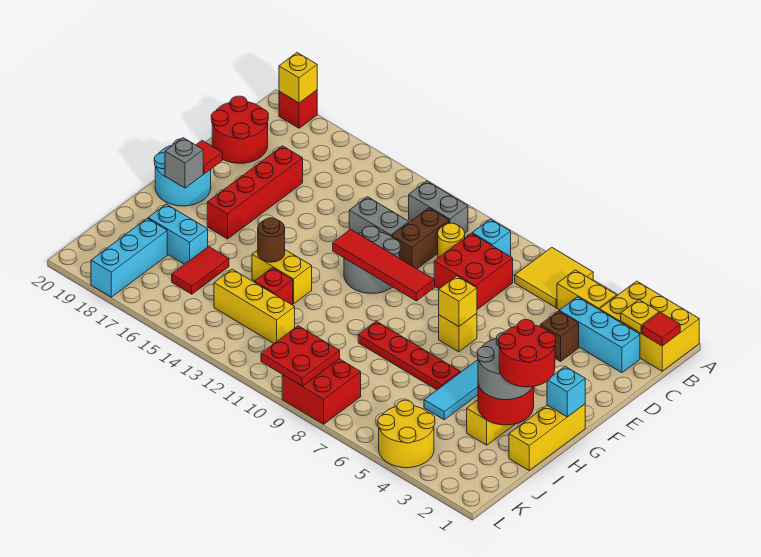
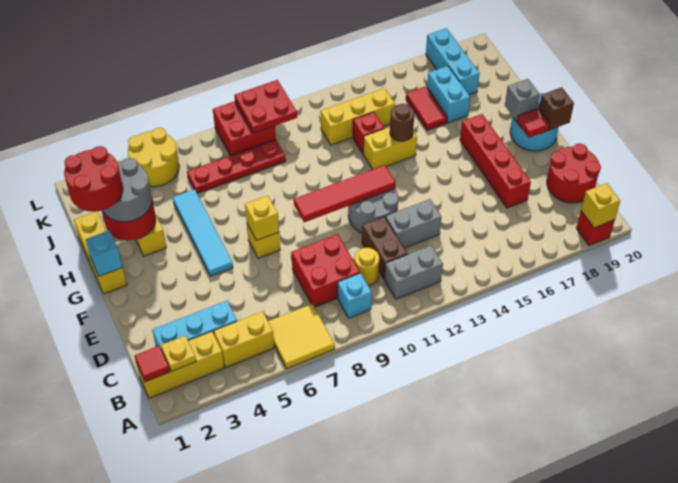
yellow brick A1:B3 level 1 -> yellow brick B1:B3 level 1
brown brick D4 level 1 -> brown brick F20 level 2
red plate H6:H9 level 1 -> red plate J6:J9 level 1
cyan brick I17:I18 level 1 -> cyan brick I17:J17 level 1

